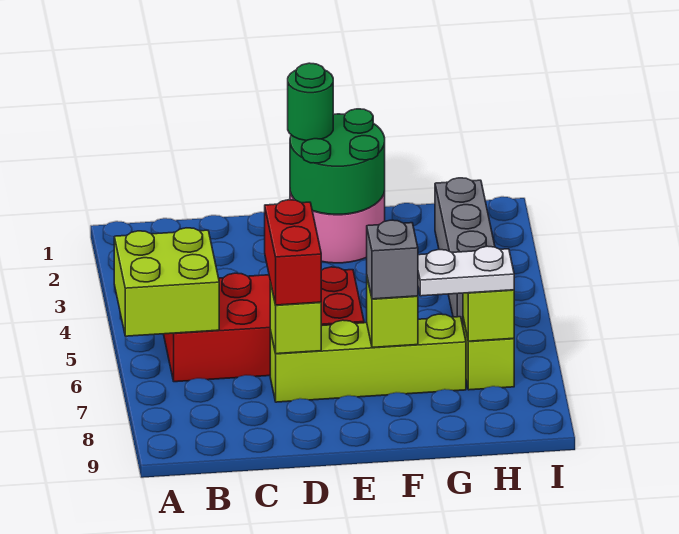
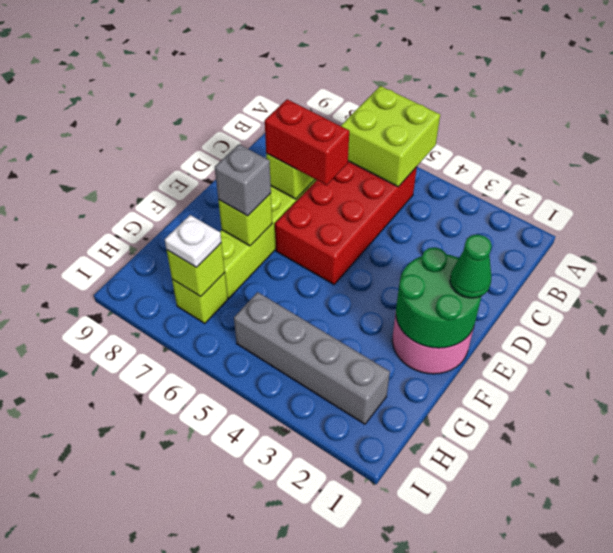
green round brick E1 level 3 -> green cone E1 level 3
white plate G7:H7 level 3 -> white plate H7 level 3

